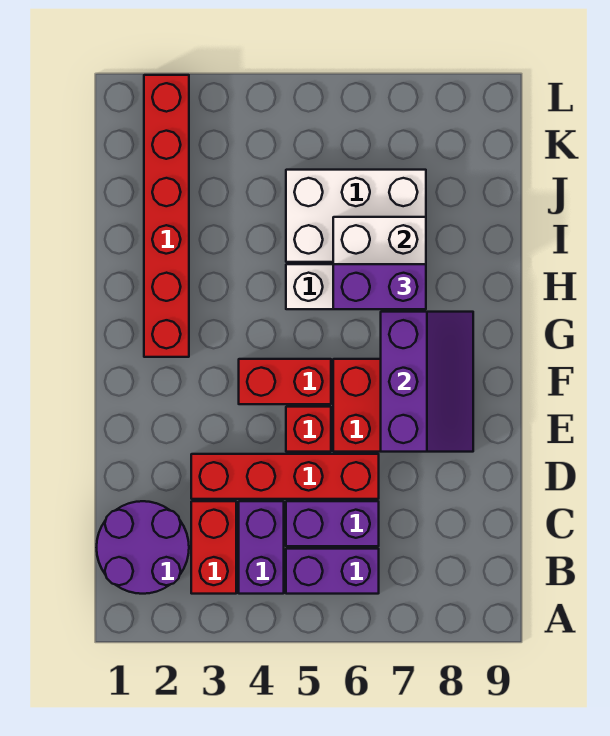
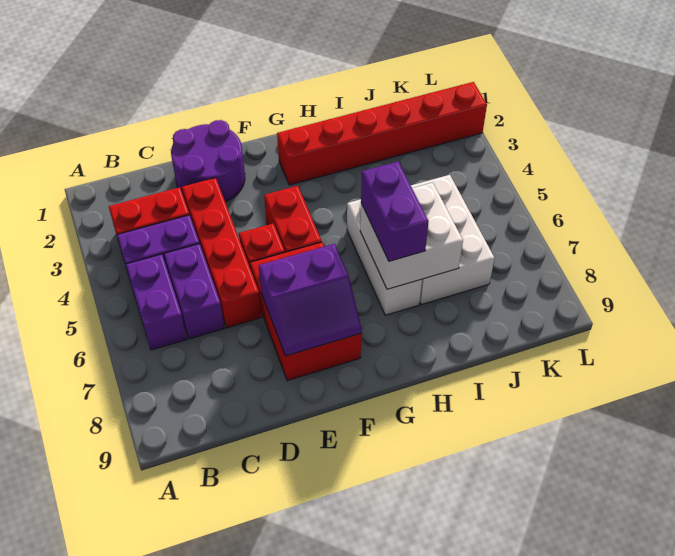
purple round brick B1:C2 level 1 -> purple round brick D1:E2 level 1
purple slope E7:G8 level 2 top 7 -> purple slope E7:F8 level 2 top 7

